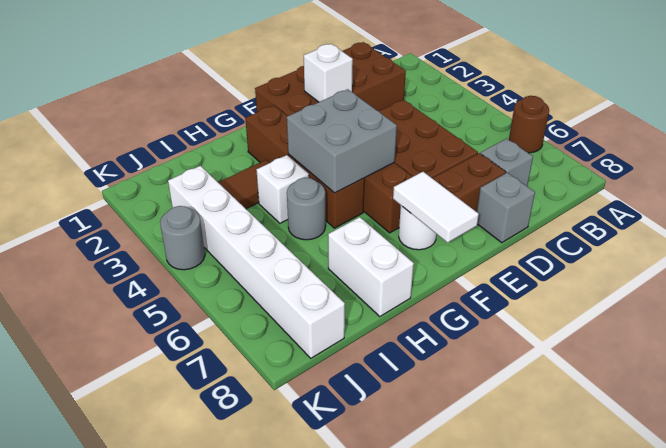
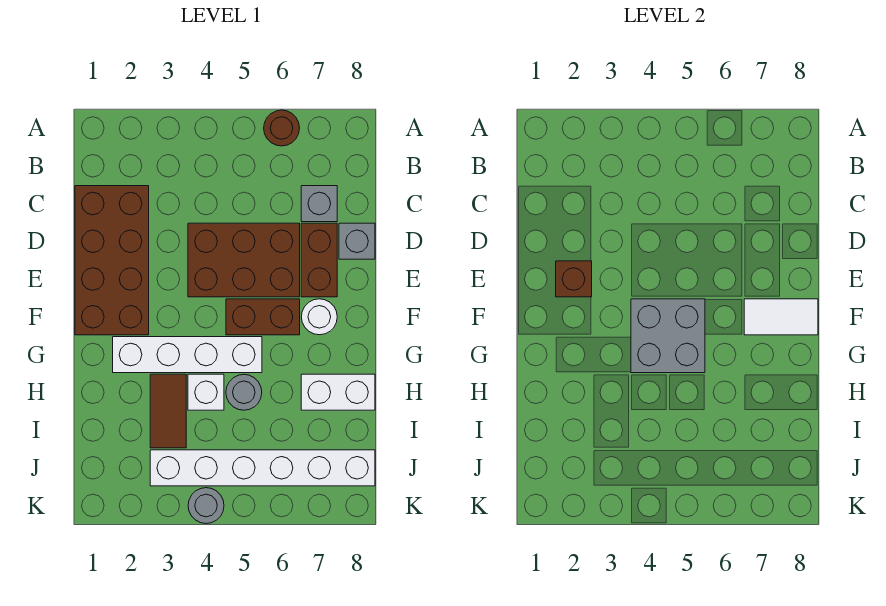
white brick E2 level 2 -> brown brick E2 level 2
brown brick G2:G5 level 1 -> white brick G2:G5 level 1

